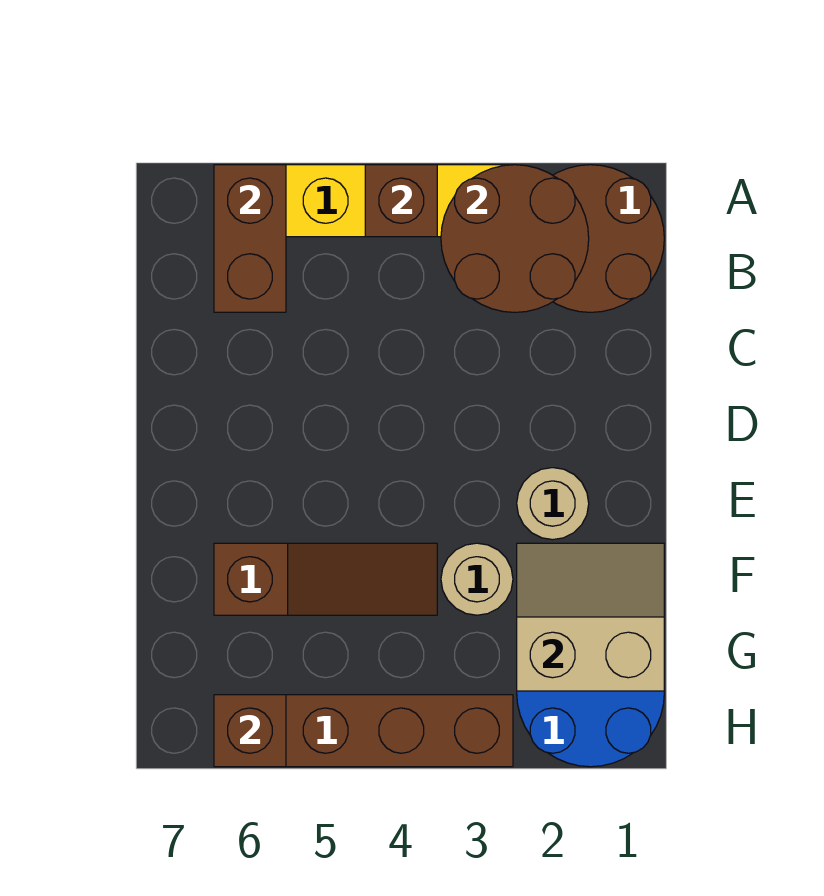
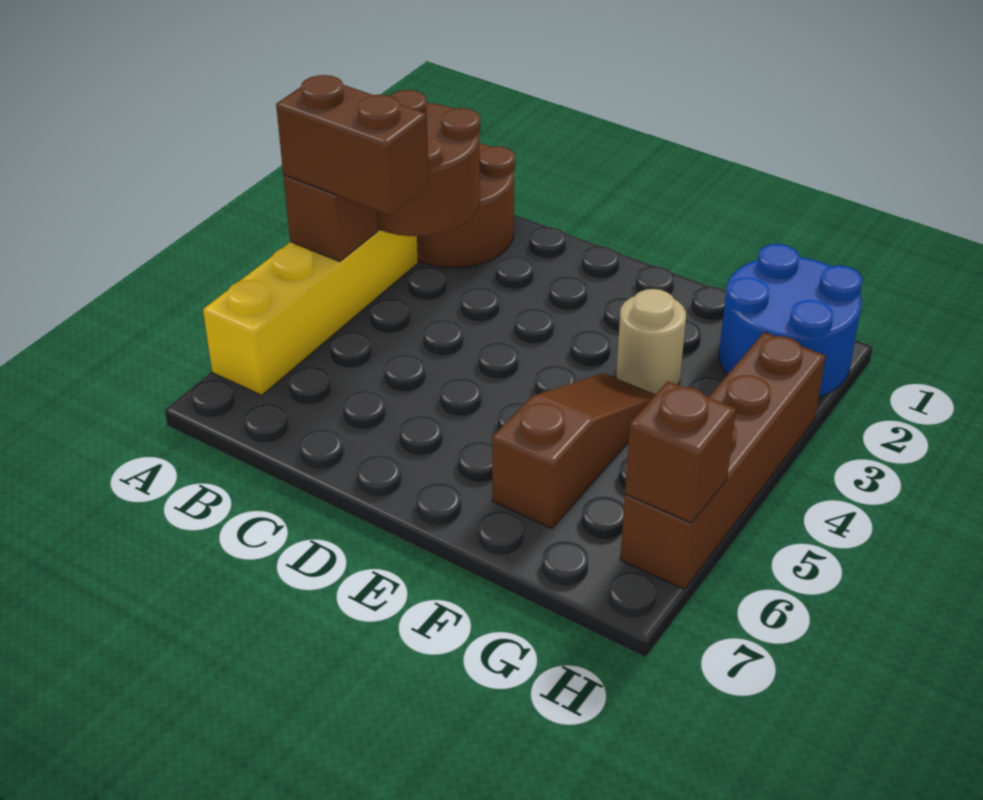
brown brick A6:B6 level 2 -> brown brick A4:B4 level 3
tan round brick E2 level 1 -> none
tan slope F1:G2 level 2 top G -> none

